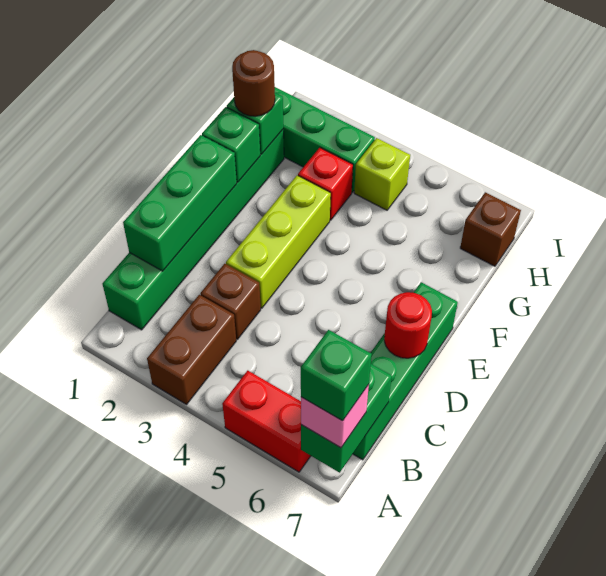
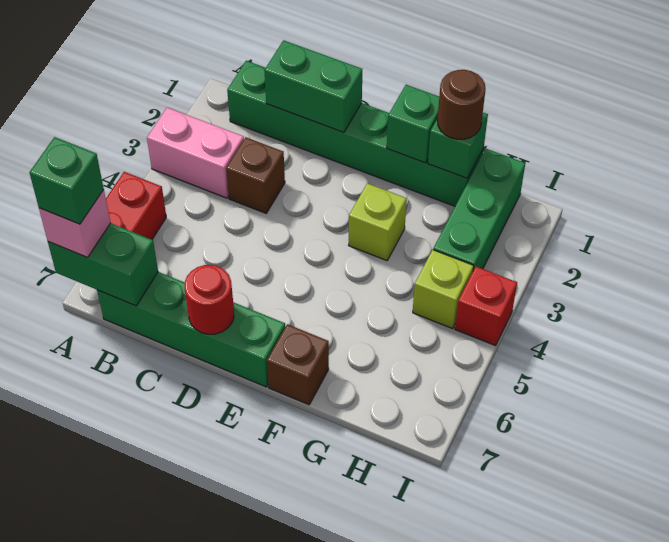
brown brick A3:B3 level 1 -> pink brick A3:B3 level 1
green brick C1:E1 level 2 -> green brick C1:D1 level 2
lime brick D3:F3 level 1 -> lime brick F3 level 1
red brick G3 level 1 -> red brick I4 level 1
brown brick H7 level 1 -> brown brick F7 level 1

